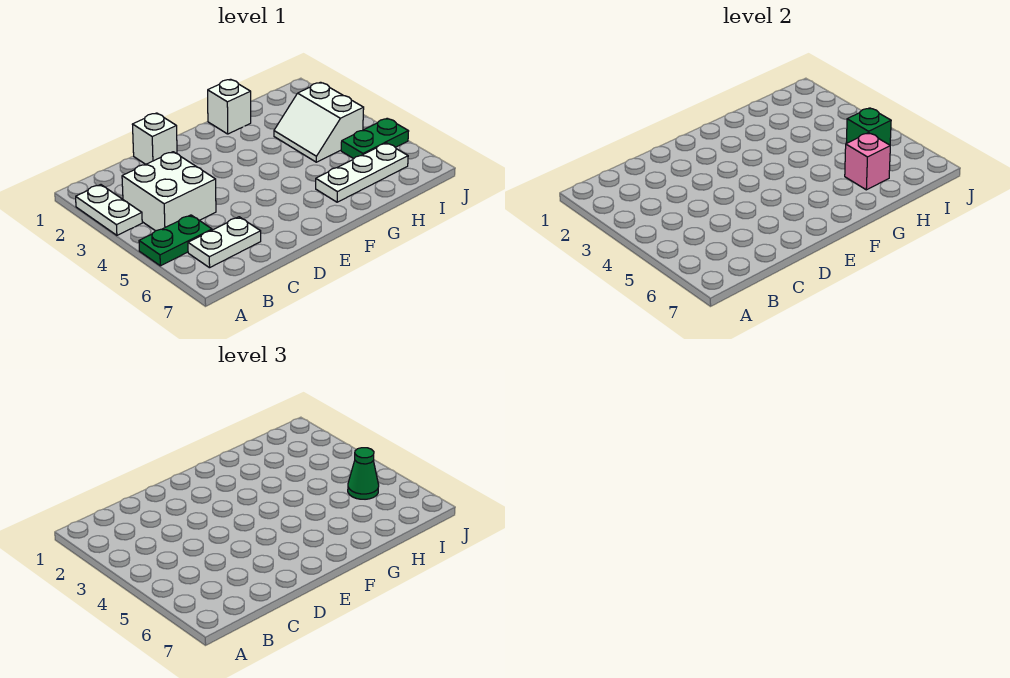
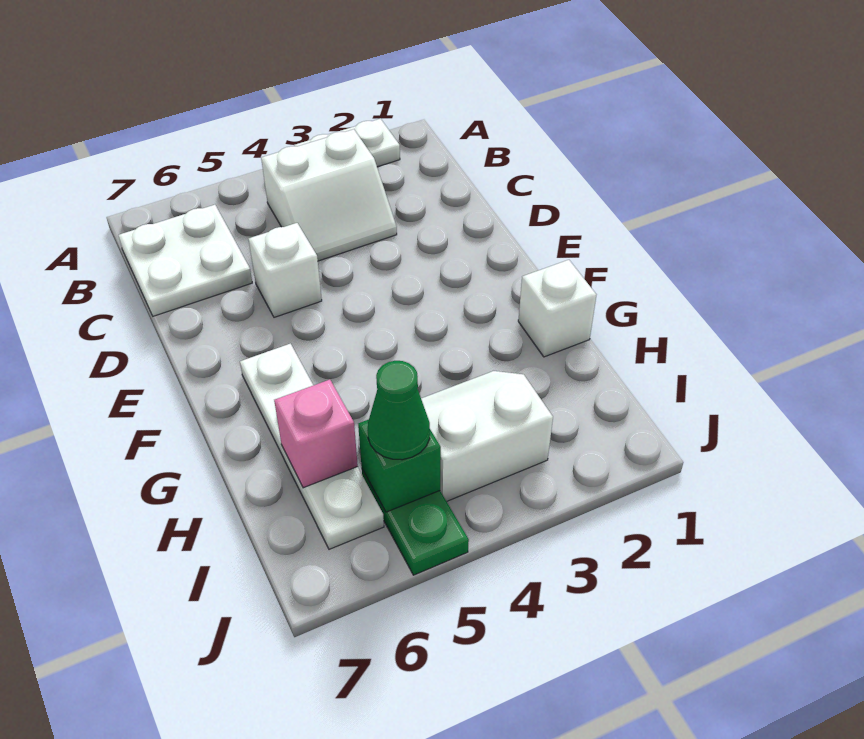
green plate A5:B5 level 1 -> none
white brick B3:C4 level 1 -> white slope B3:C4 level 1 top B
white plate B6:C6 level 1 -> white plate B6:C7 level 1
white brick D1 level 1 -> white brick D5 level 1
white plate G6:I6 level 1 -> white plate F6:I6 level 1

